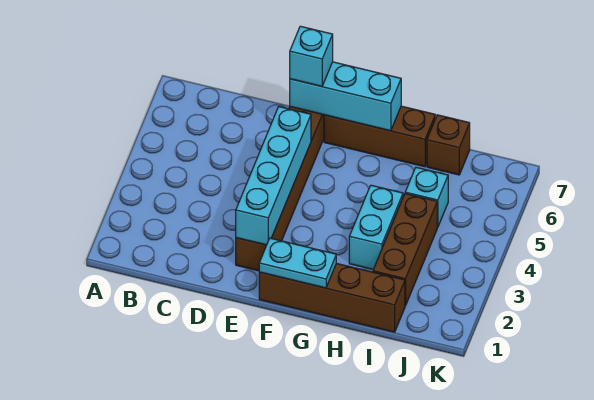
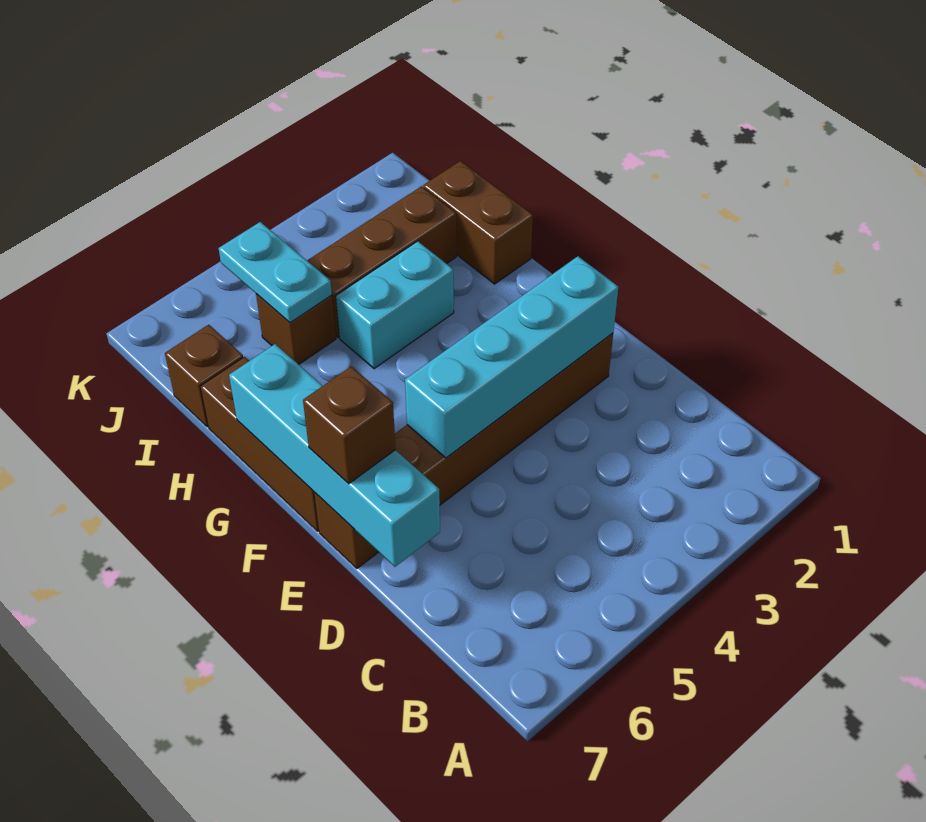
cyan brick E7:G7 level 2 -> cyan brick D7:G7 level 2
cyan brick E7 level 3 -> brown brick E7 level 3
brown brick F1:I1 level 1 -> brown brick H1:I1 level 1
cyan plate F1:G1 level 2 -> cyan plate I5:J5 level 2
cyan brick I5 level 1 -> brown brick I5 level 1

